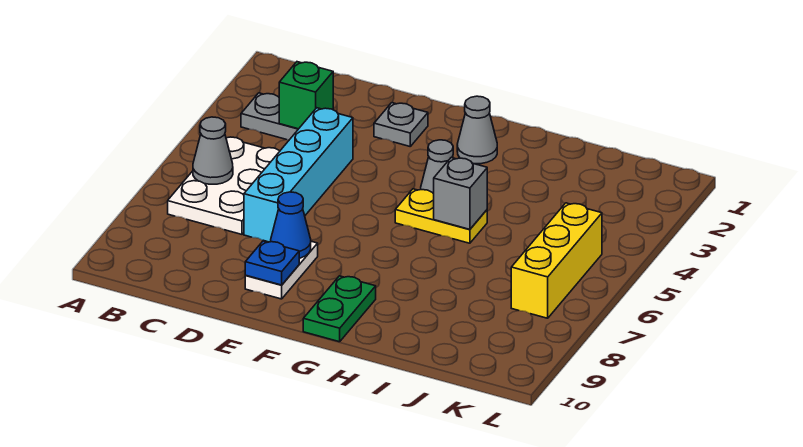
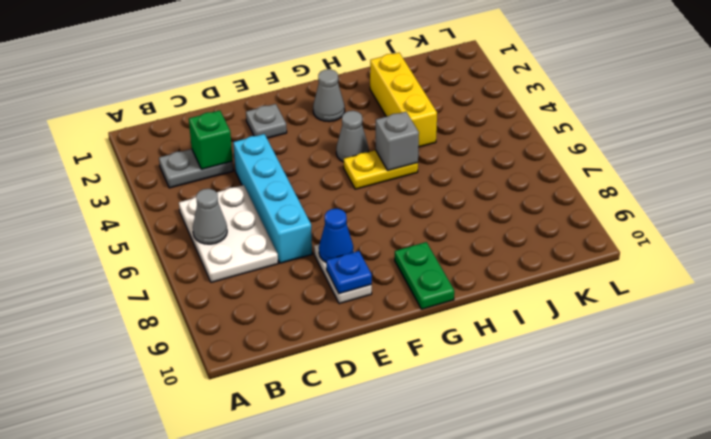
yellow brick K5:K7 level 1 -> yellow brick I2:I4 level 1

